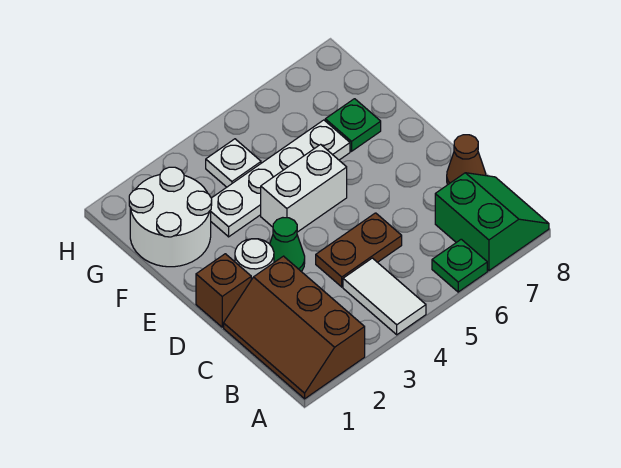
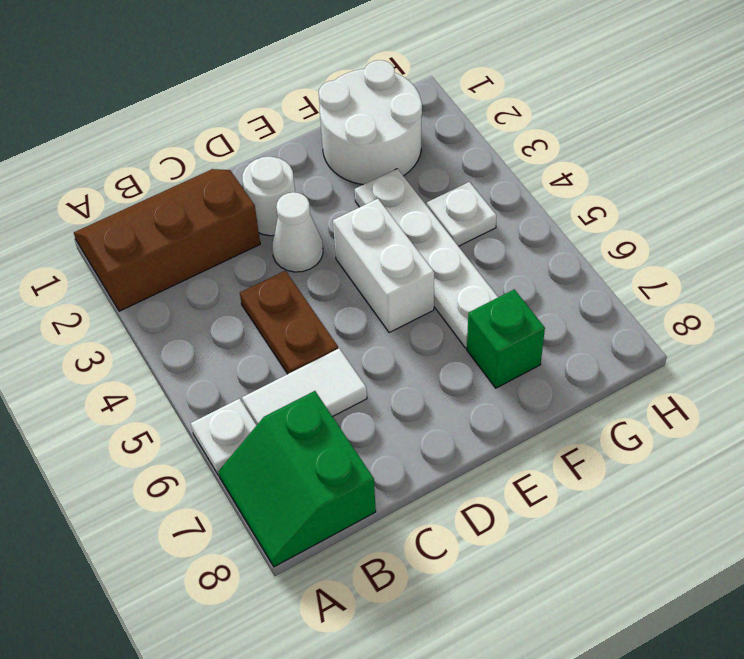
white tile A4:B4 level 1 -> white tile B6:C6 level 1
green plate A6 level 1 -> white plate A6 level 1
green slope A7:B8 level 1 top 7 -> green slope A7:B8 level 1 top B
brown cone C8 level 1 -> none
brown brick D1 level 1 -> none
green cone D3 level 1 -> white cone D3 level 1
green plate F7 level 1 -> green brick F7 level 1

